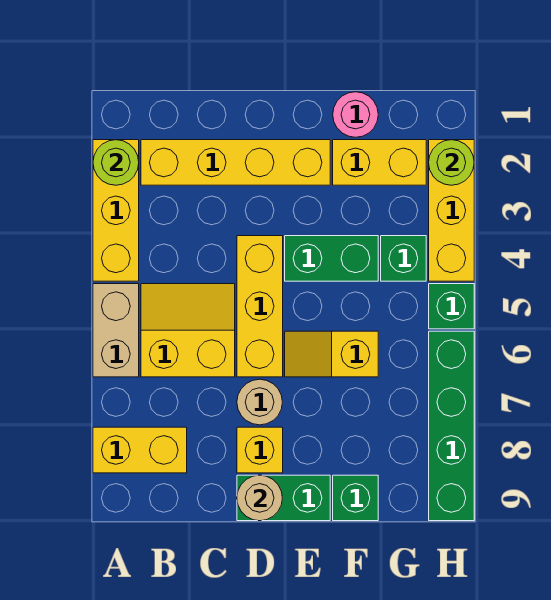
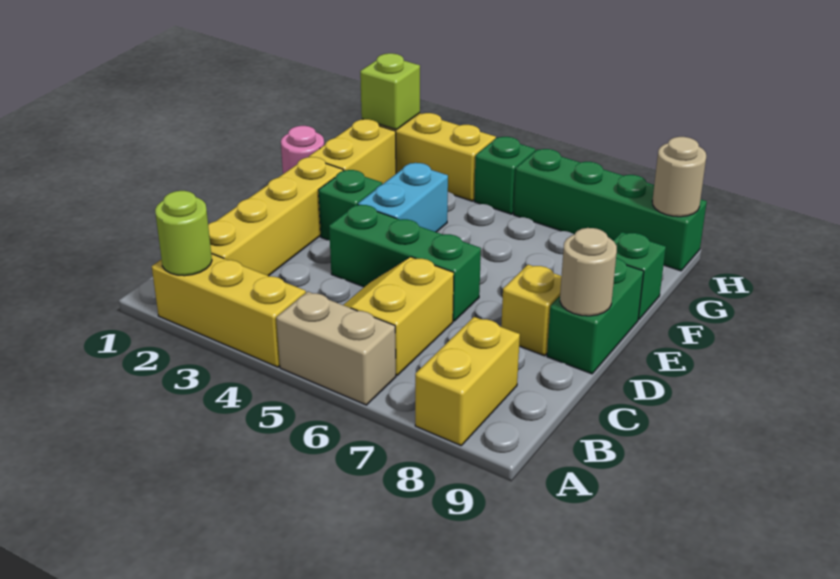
yellow brick D4:D6 level 1 -> green brick D4:D6 level 1
tan round brick D7 level 1 -> tan round brick H9 level 2
green brick E4:F4 level 1 -> cyan brick E4:F4 level 1
yellow slope E6:F6 level 1 top F -> none
green brick G4 level 1 -> green brick E3 level 1
lime round brick H2 level 2 -> lime brick H2 level 2

